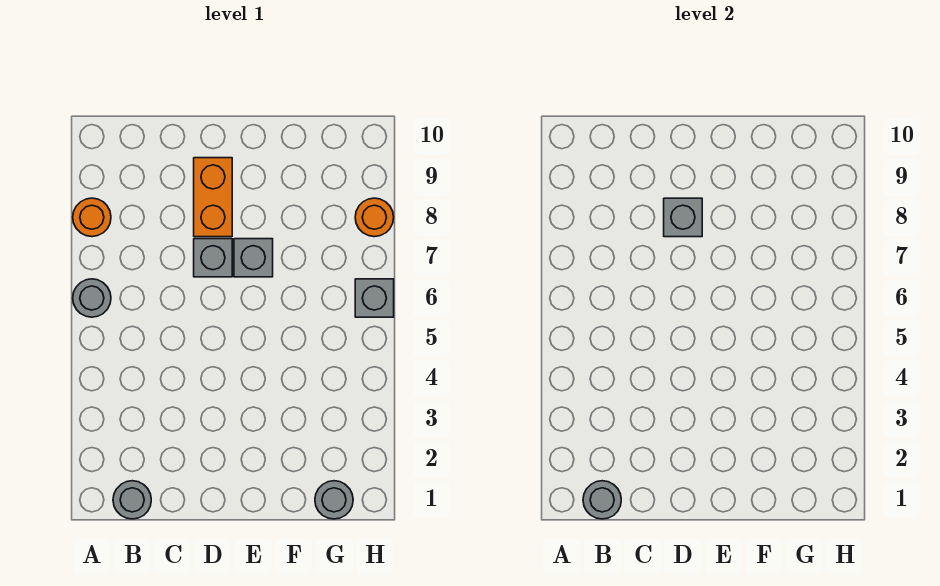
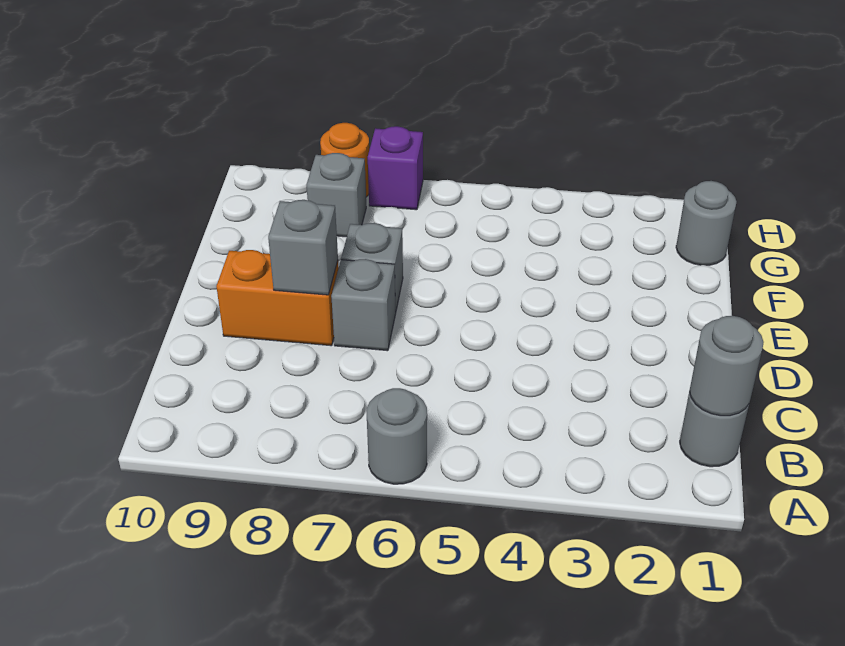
orange round brick A8 level 1 -> none
grey brick H6 level 1 -> grey brick G8 level 1
none -> purple brick H7 level 1

